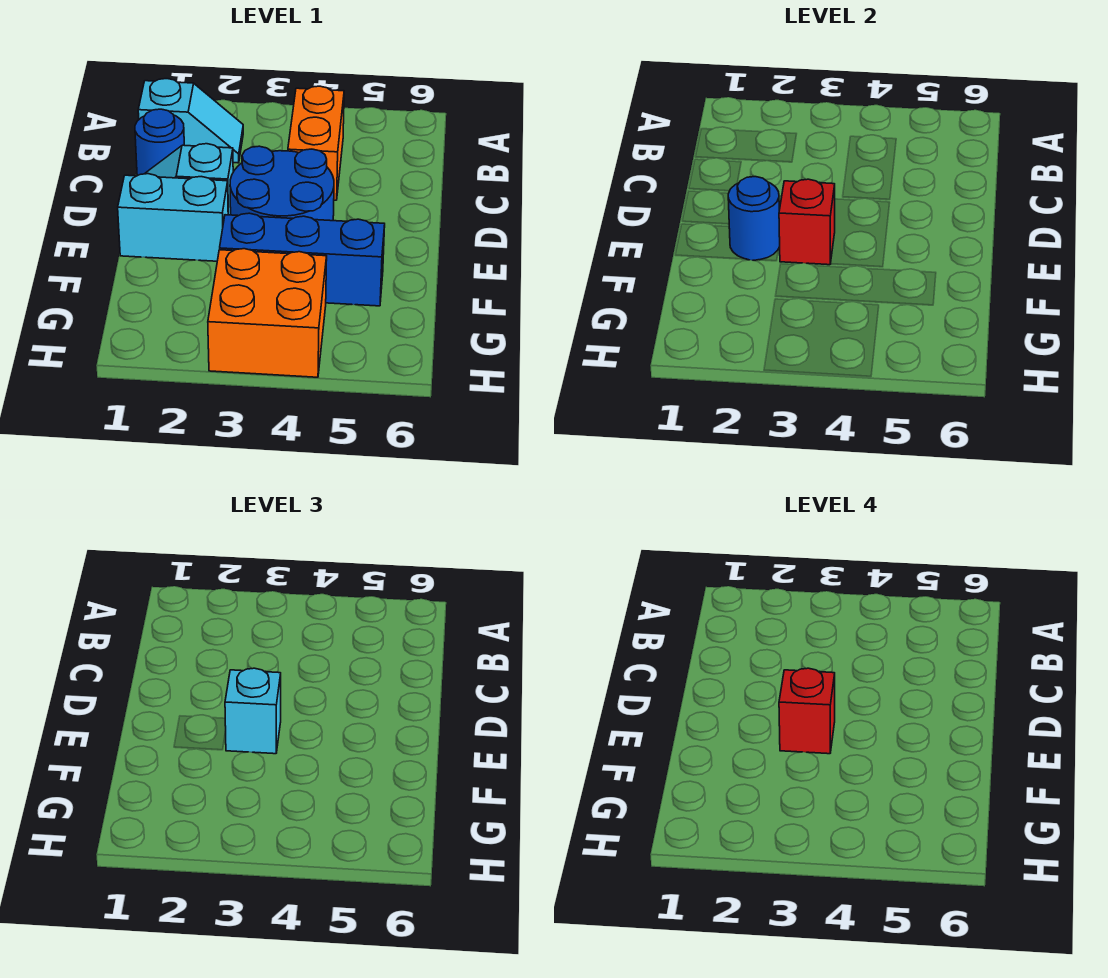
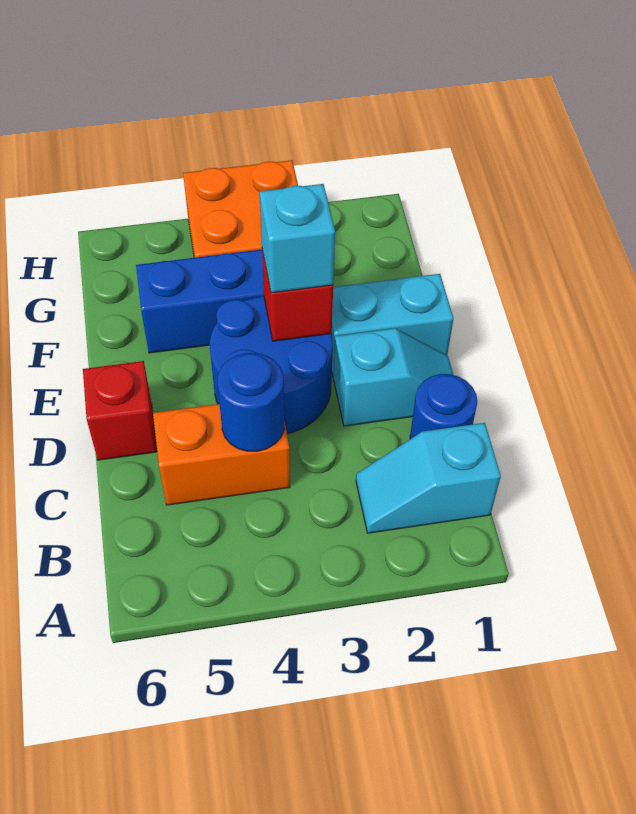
orange brick B4:C4 level 1 -> orange brick C4:C5 level 1
blue round brick E2 level 2 -> blue round brick C4 level 2
red brick E3 level 4 -> red brick D6 level 1

